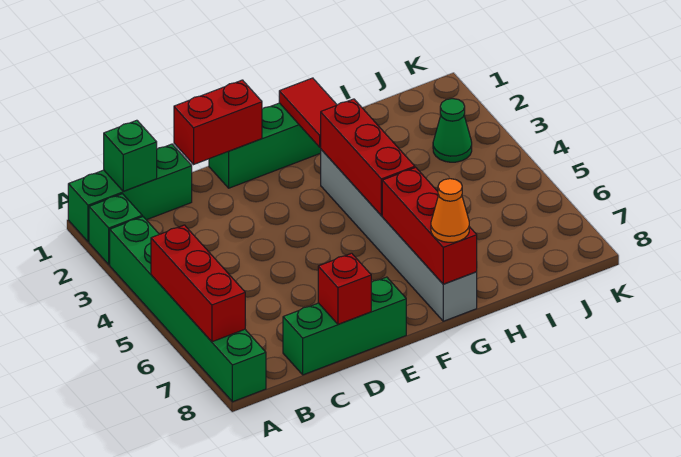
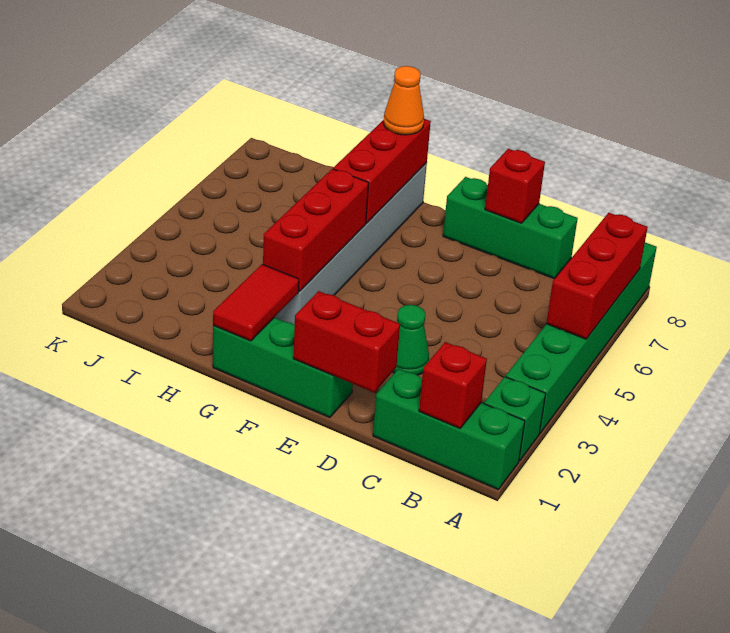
green brick B1 level 2 -> red brick B1 level 2
green cone J3 level 1 -> green cone D3 level 1

